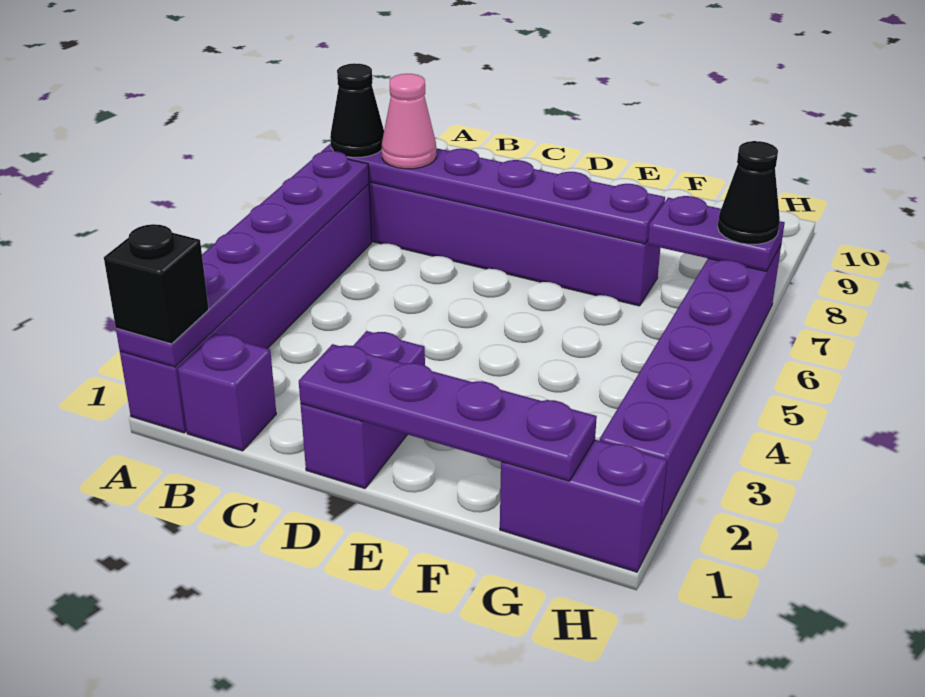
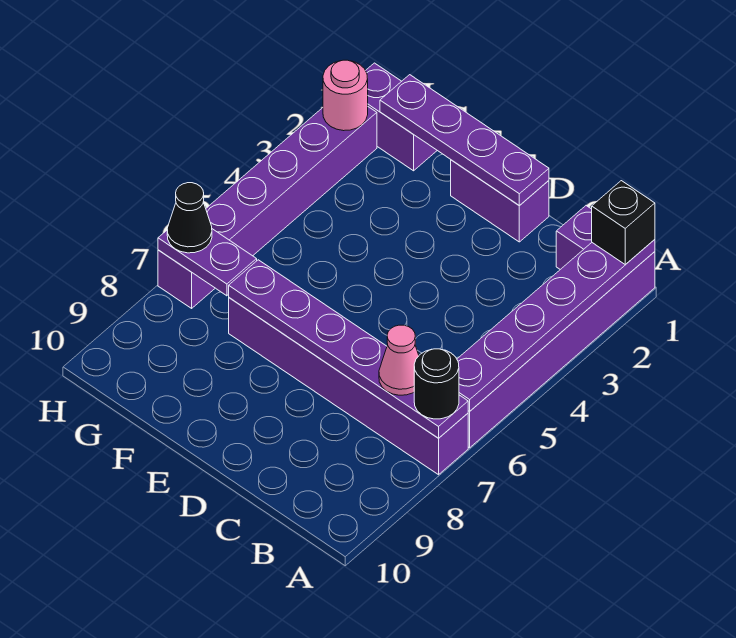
black cone A7 level 3 -> black round brick A7 level 3
purple brick D1:D2 level 1 -> purple brick D1:E1 level 1
none -> pink round brick H2 level 2

